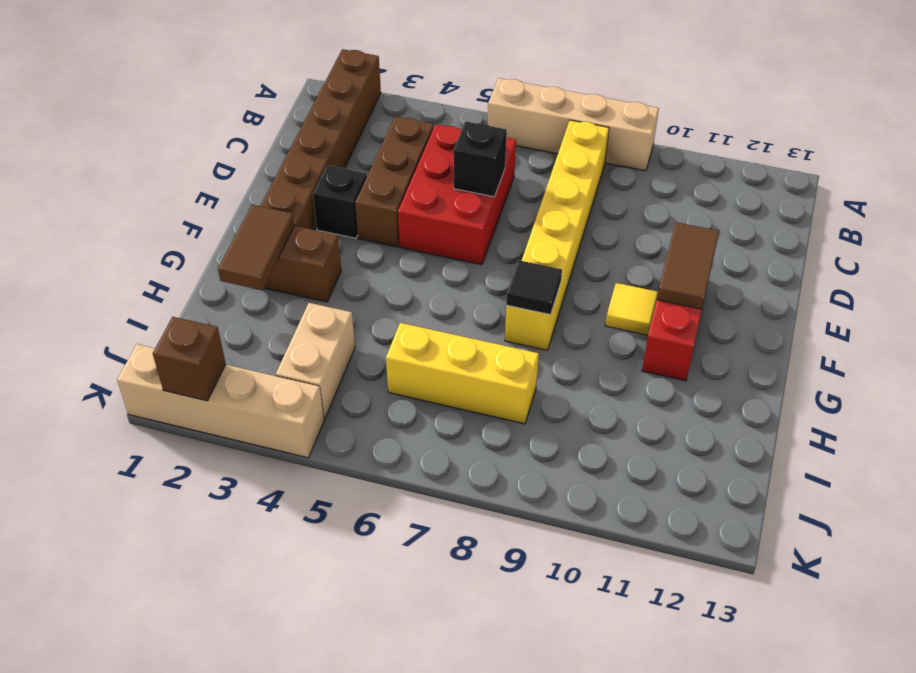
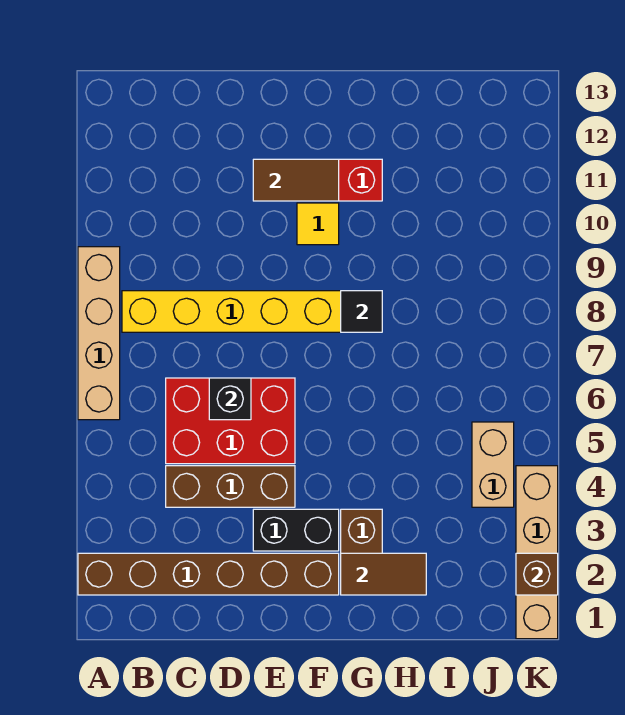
black brick E3 level 1 -> black brick E3:F3 level 1
tan brick I4:J4 level 1 -> tan brick J4:J5 level 1
yellow brick I6:I8 level 1 -> none

